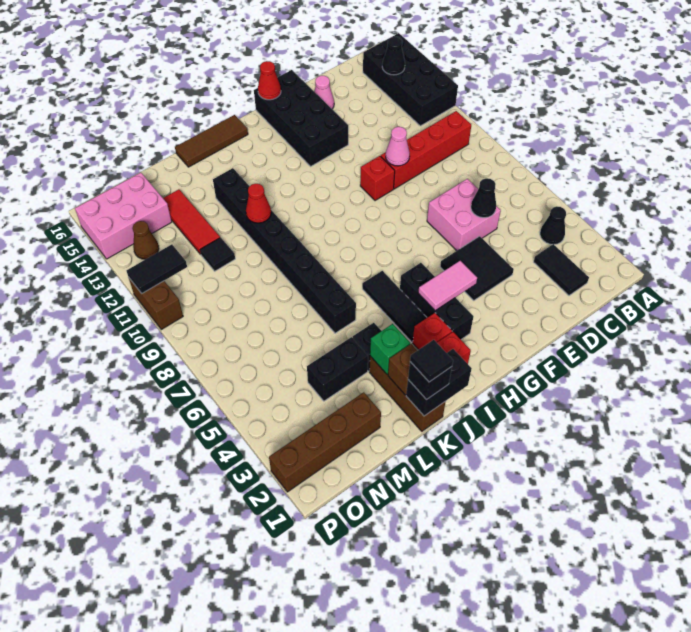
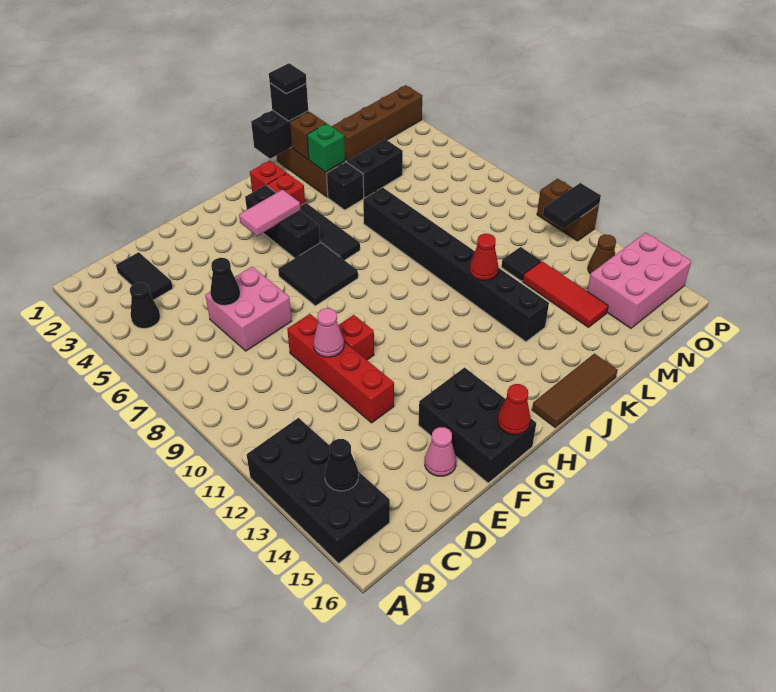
red brick B10:E10 level 1 -> red brick E9:E12 level 1
black tile E4:F5 level 1 -> black tile G6:H7 level 1
black brick F13:G16 level 1 -> black brick F14:G16 level 1

